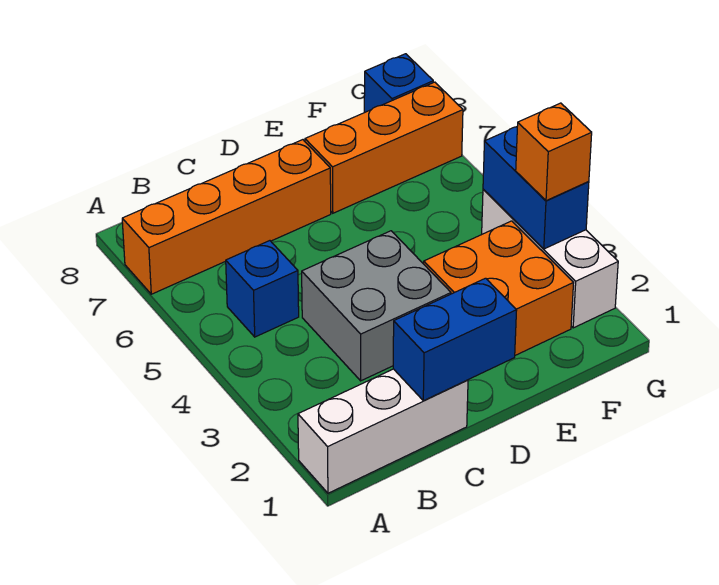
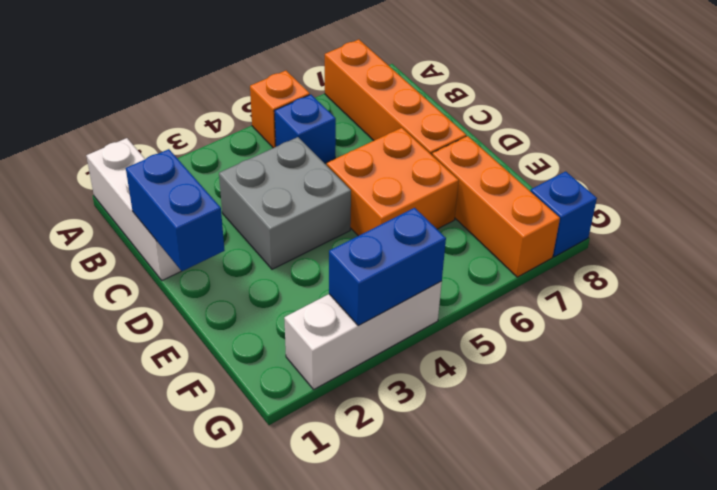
orange brick E2:F3 level 1 -> orange brick D5:E6 level 1
orange brick G3 level 3 -> orange brick A5 level 1

